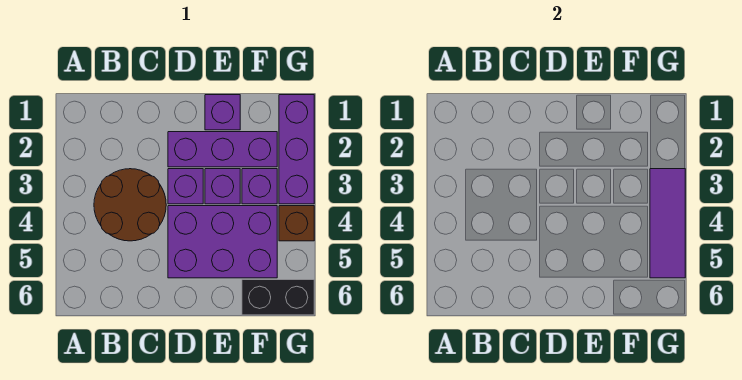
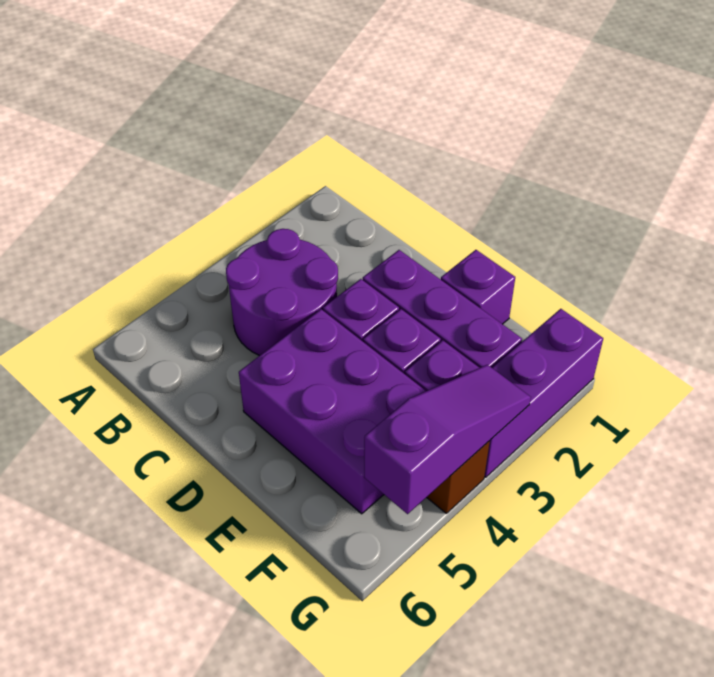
brown round brick B3:C4 level 1 -> purple round brick B3:C4 level 1
black brick F6:G6 level 1 -> none
purple tile G3:G5 level 2 -> purple slope G3:G5 level 2 top 5

